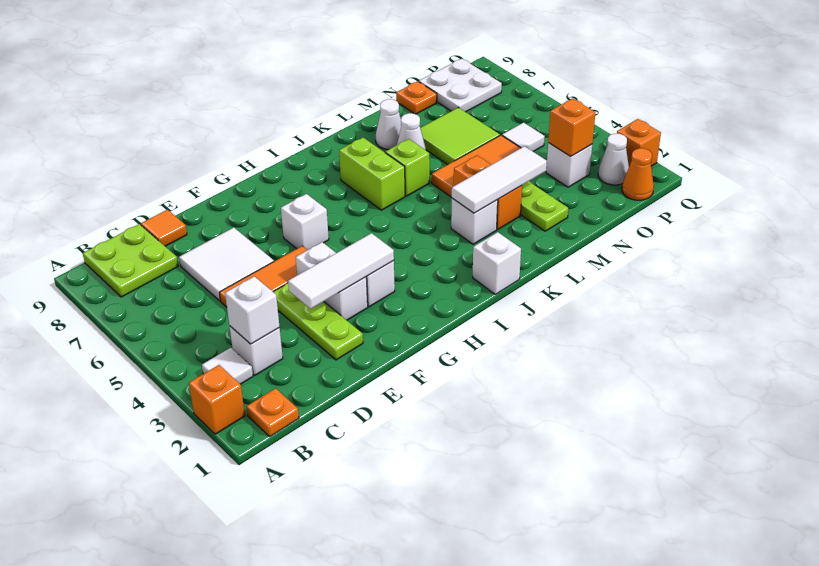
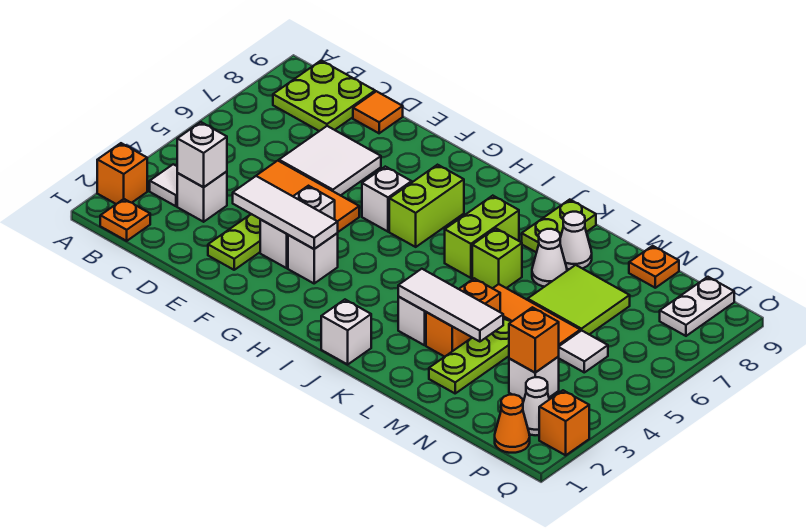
none -> lime brick H6:H7 level 1
none -> lime plate K8:K9 level 1
white plate O8:P9 level 1 -> white plate P8:P9 level 1

